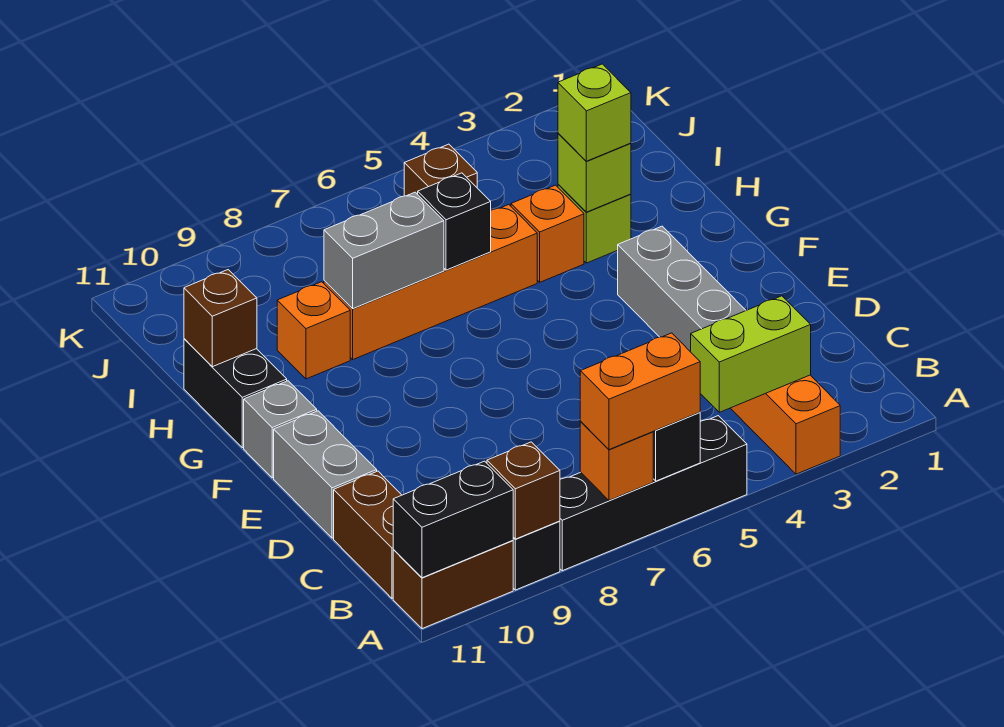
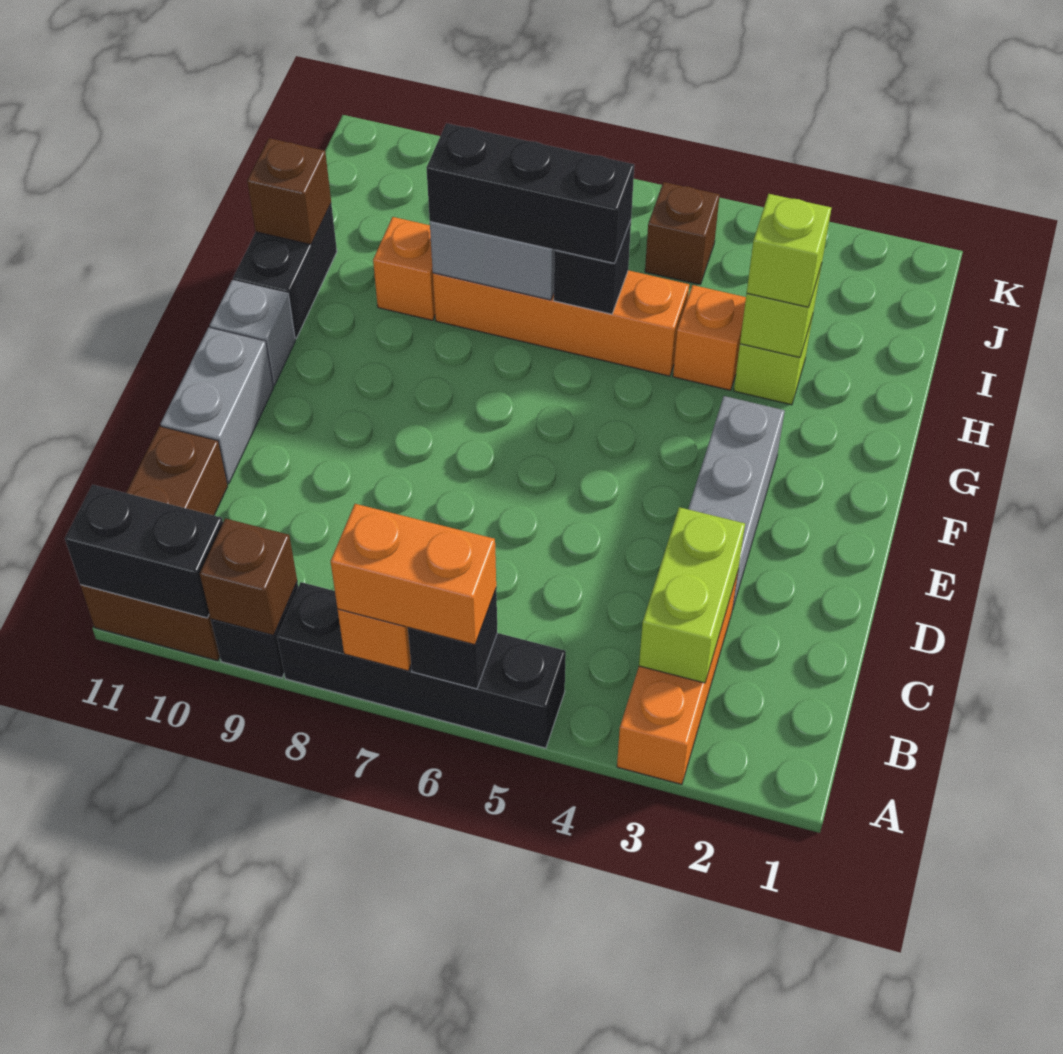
lime brick B3:B4 level 2 -> lime brick B3:C3 level 2
none -> black brick H6:H8 level 3

